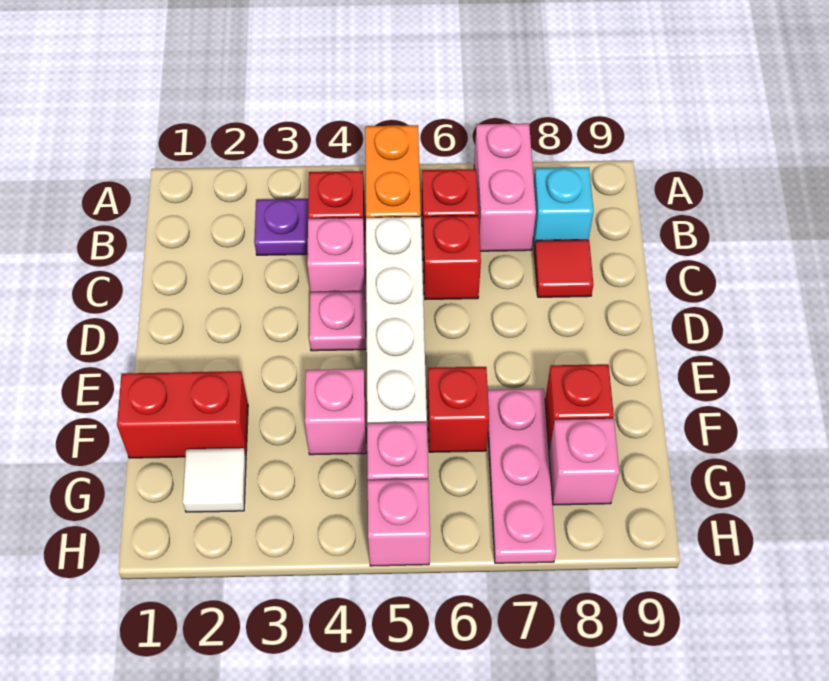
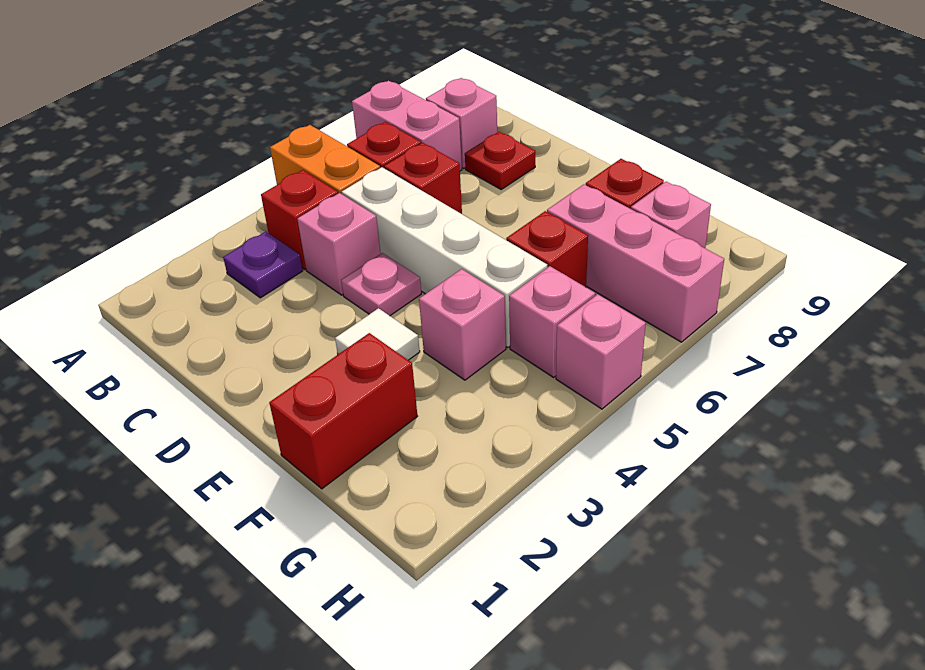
cyan brick B8 level 1 -> pink brick B8 level 1
red tile C8 level 1 -> red plate C8 level 1
pink plate F7:H7 level 1 -> pink brick F7:H7 level 1
white tile G2 level 1 -> white tile E3 level 1

